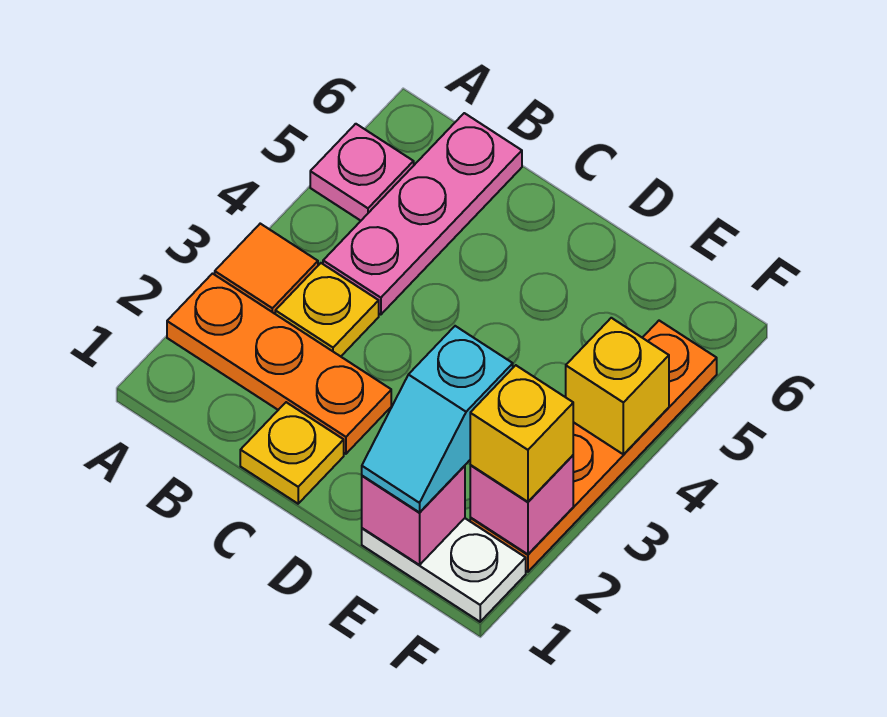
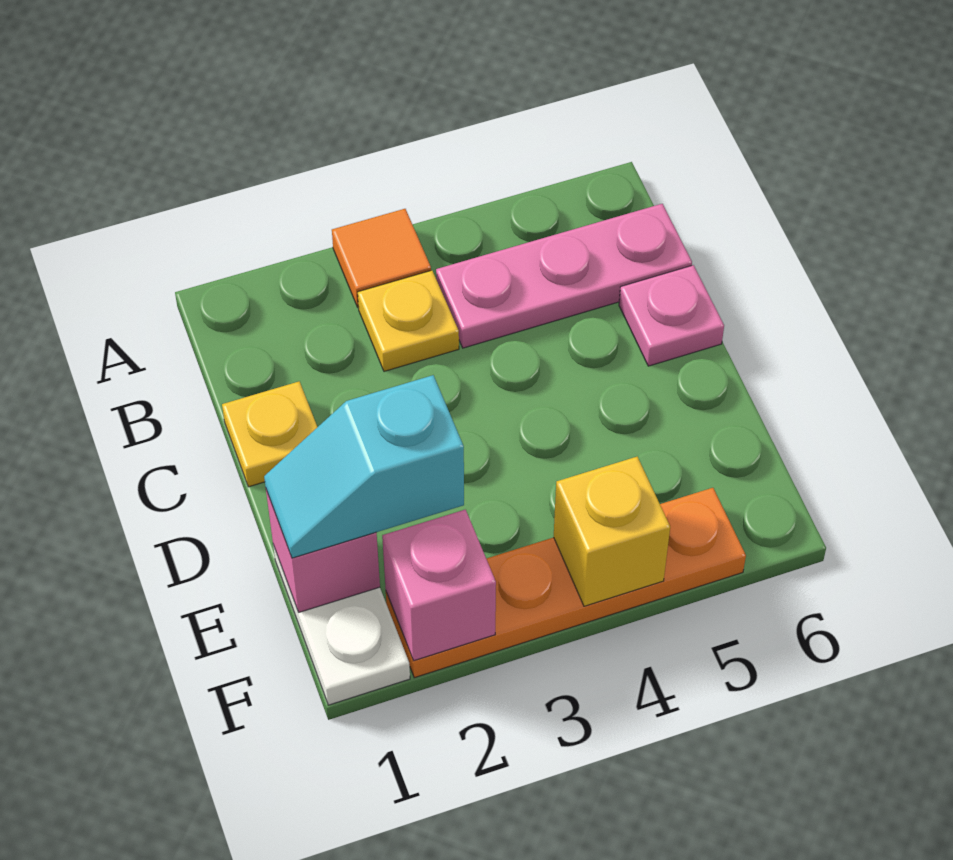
orange plate A2:C2 level 1 -> none
pink plate A5 level 1 -> pink plate C6 level 1
yellow brick F2 level 3 -> none

